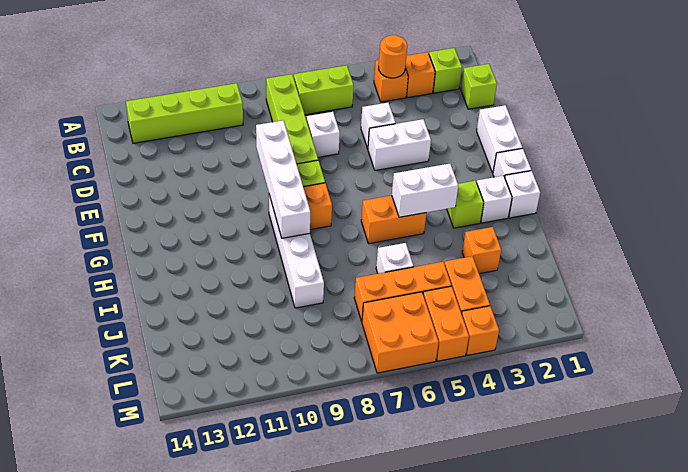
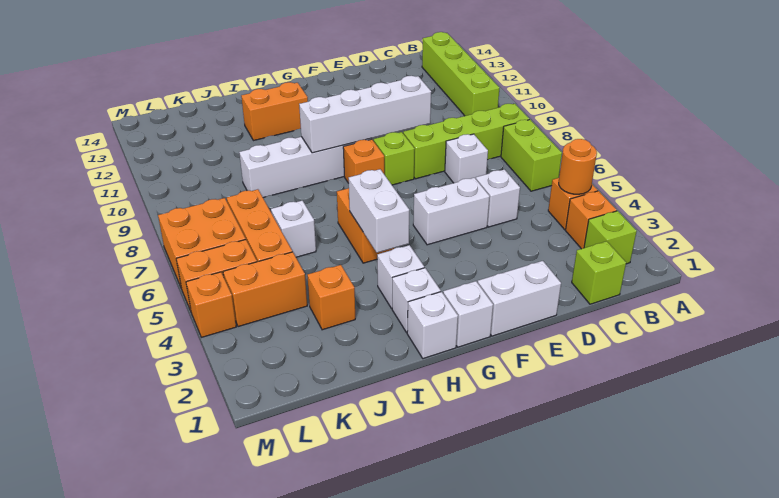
white brick E4:E5 level 1 -> white brick E5:F5 level 1
lime brick H3 level 1 -> white brick H3 level 1
none -> orange brick H12:I12 level 1

